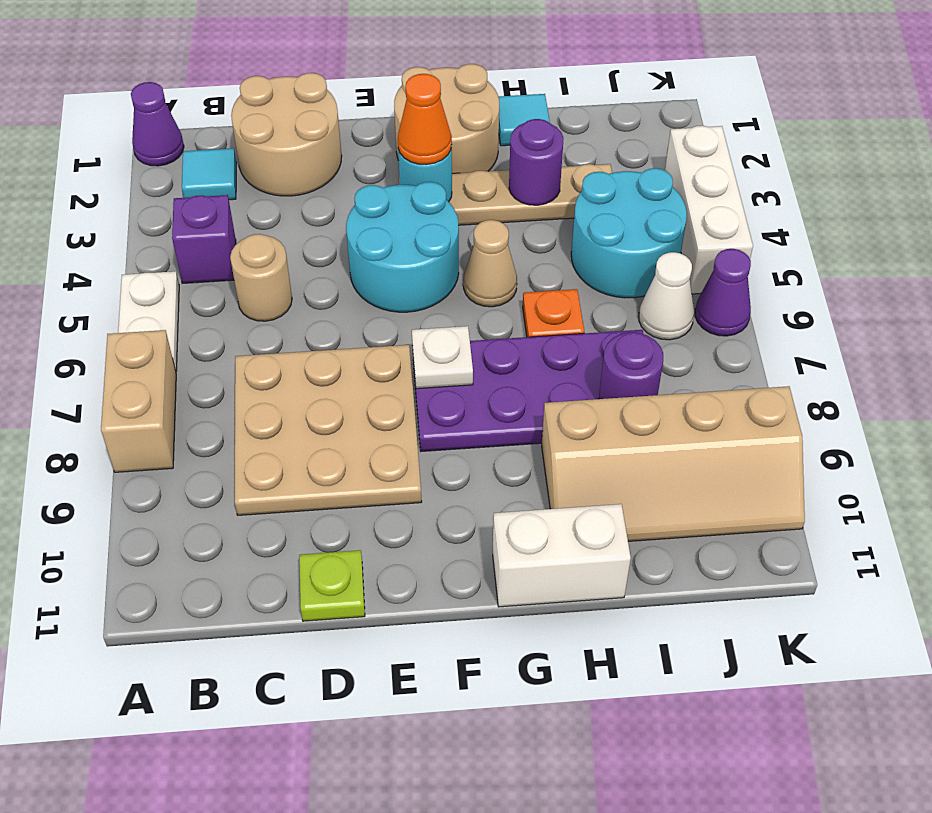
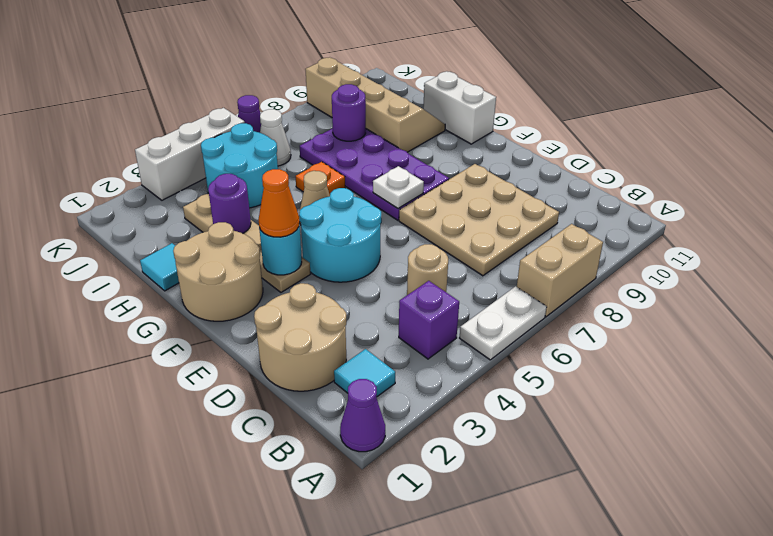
lime plate D11 level 1 -> none

